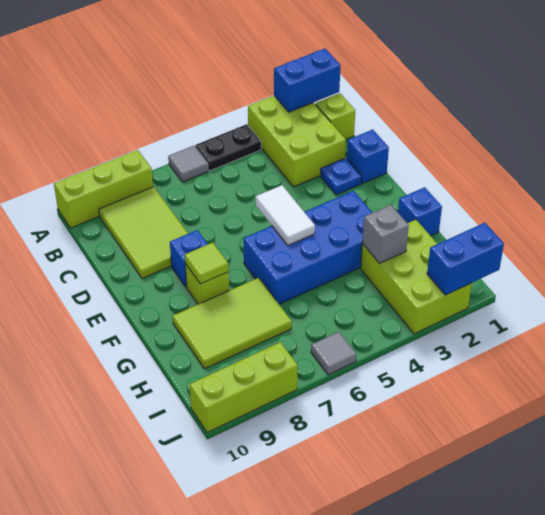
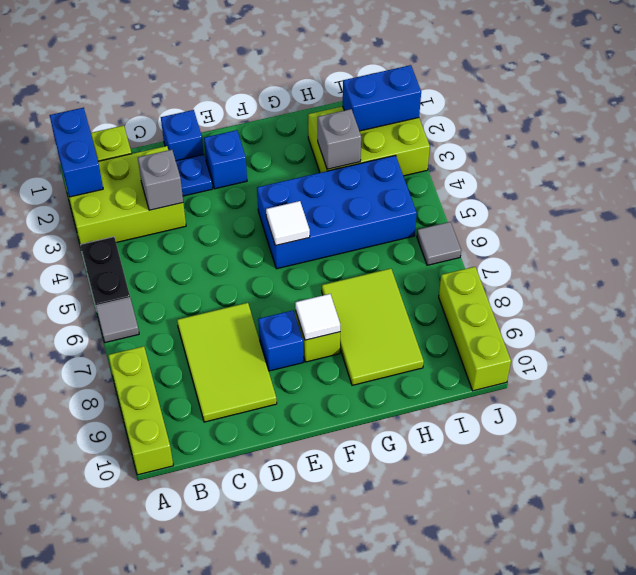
lime tile B8:D9 level 1 -> lime tile C7:D9 level 1
none -> grey brick C3 level 2
white tile E5:F5 level 2 -> white tile F5 level 2
blue brick F3:G6 level 1 -> blue brick F4:I5 level 1
lime tile F8 level 2 -> white tile F8 level 2
blue brick G1 level 1 -> blue brick E2 level 1
blue brick J1:J2 level 2 -> blue brick I2:J2 level 2

